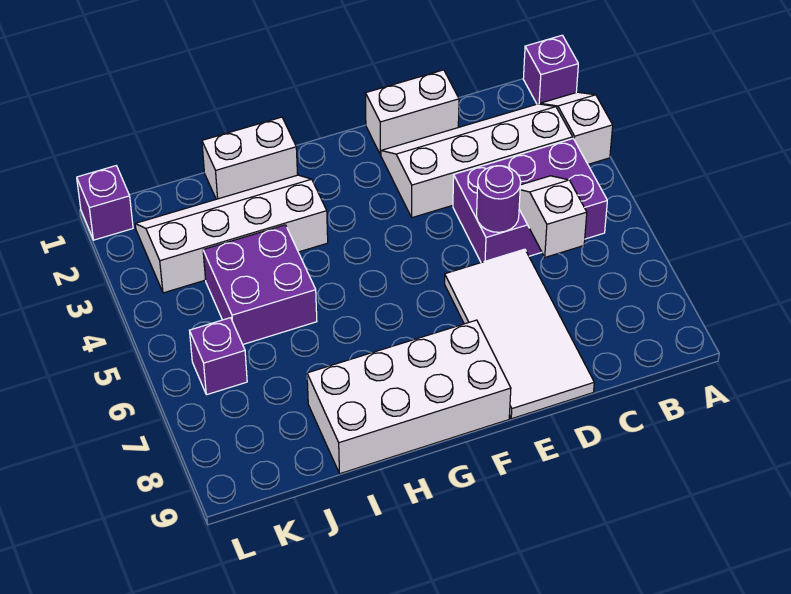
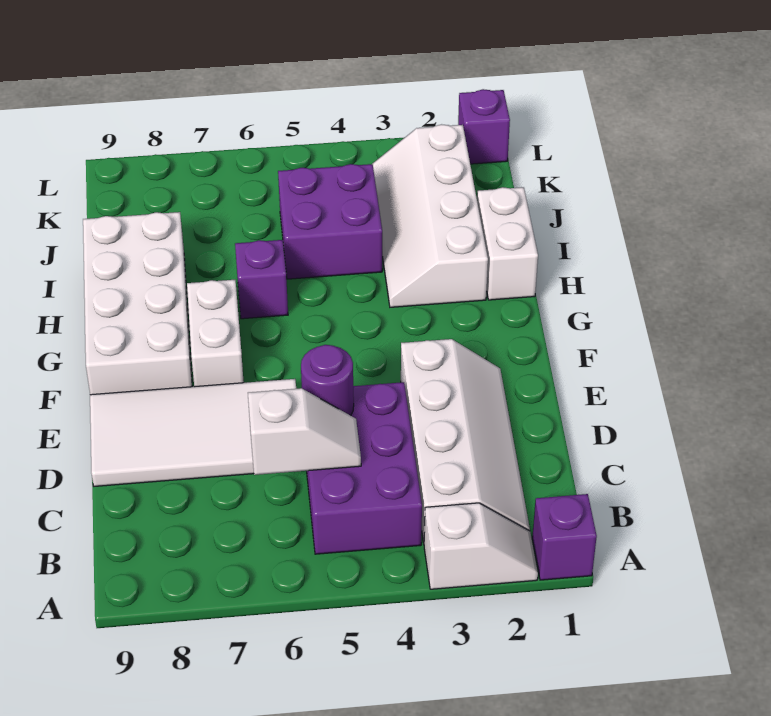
white brick D1:E1 level 1 -> white brick F7:G7 level 1
white slope H2:K3 level 1 top 3 -> white slope H2:K3 level 1 top 2
purple brick K6 level 1 -> purple brick H6 level 1

